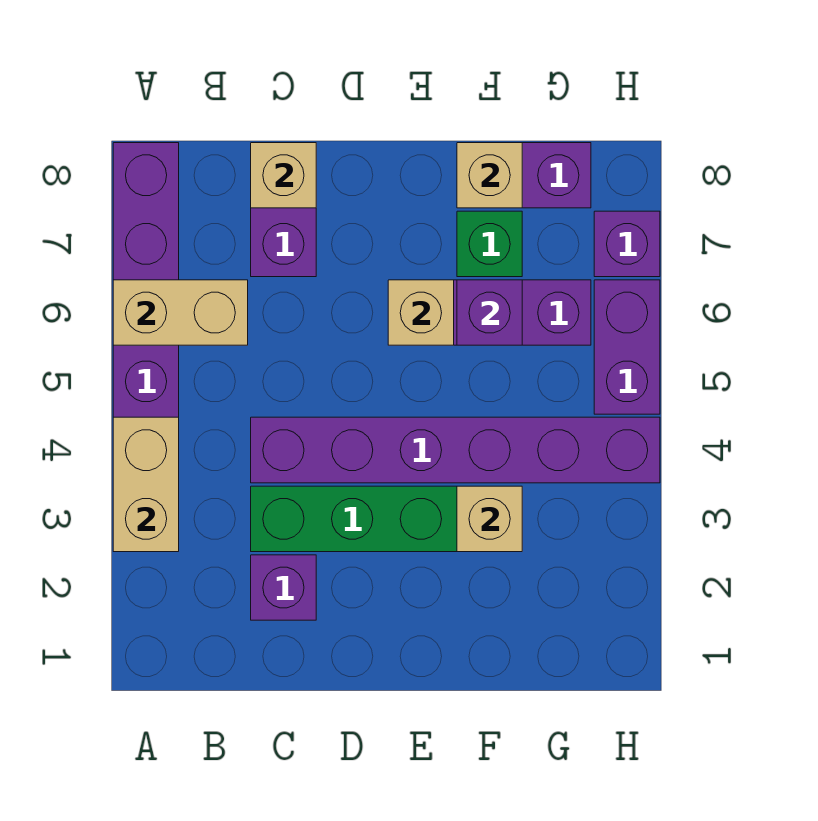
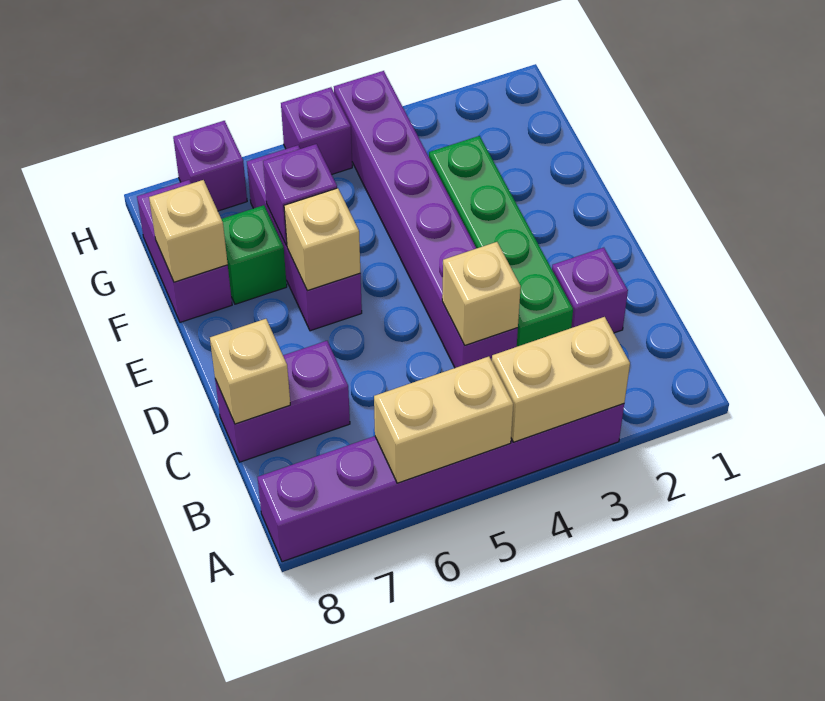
tan brick A6:B6 level 2 -> tan brick A5:A6 level 2
tan brick F3 level 2 -> tan brick C4 level 2
purple brick H5:H6 level 1 -> purple brick H5 level 1

